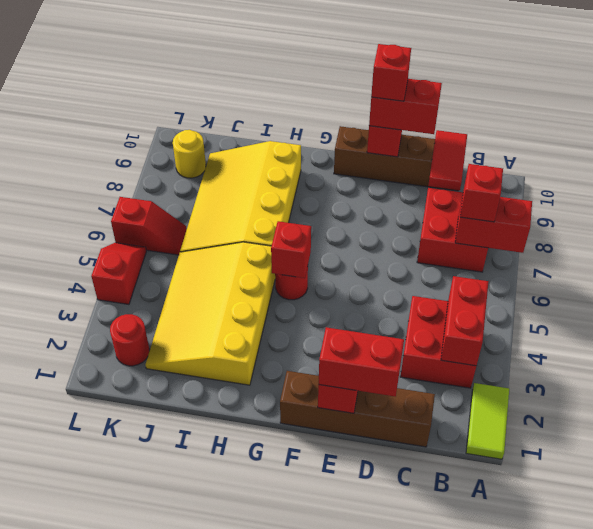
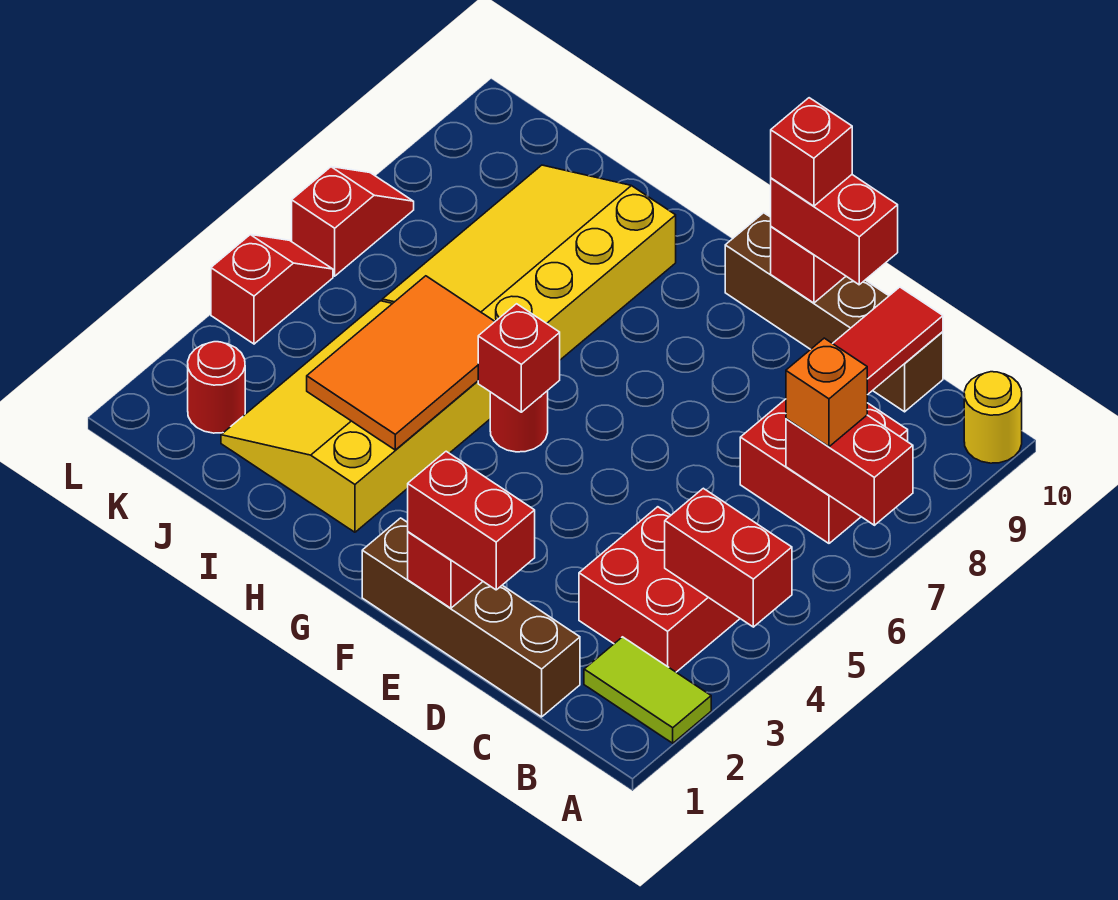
lime tile A1:A2 level 1 -> lime tile A2:B2 level 1
red brick B3:B4 level 2 -> red brick A4:B4 level 2
red brick B7 level 3 -> orange brick B7 level 3
none -> orange tile H3:I5 level 2
red slope K6:L6 level 1 top L -> red slope L6:L7 level 1 top 6
yellow round brick K9 level 1 -> yellow round brick A10 level 1

